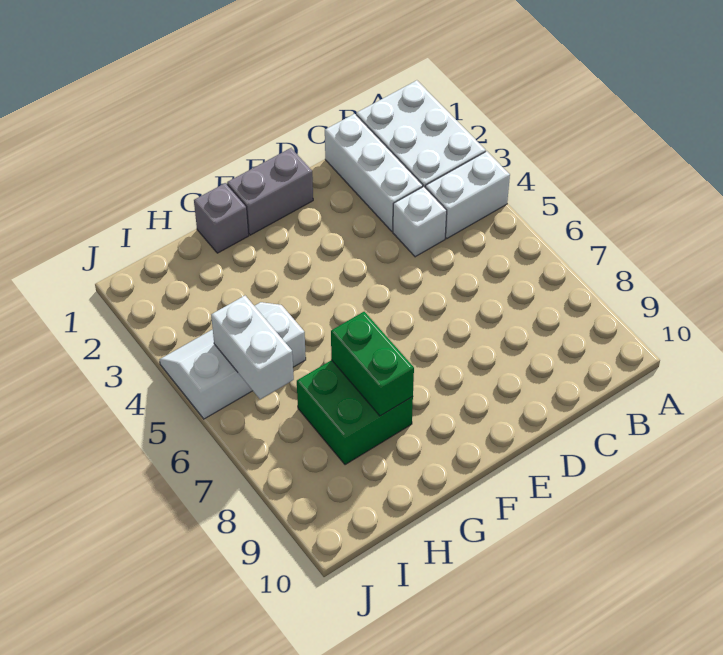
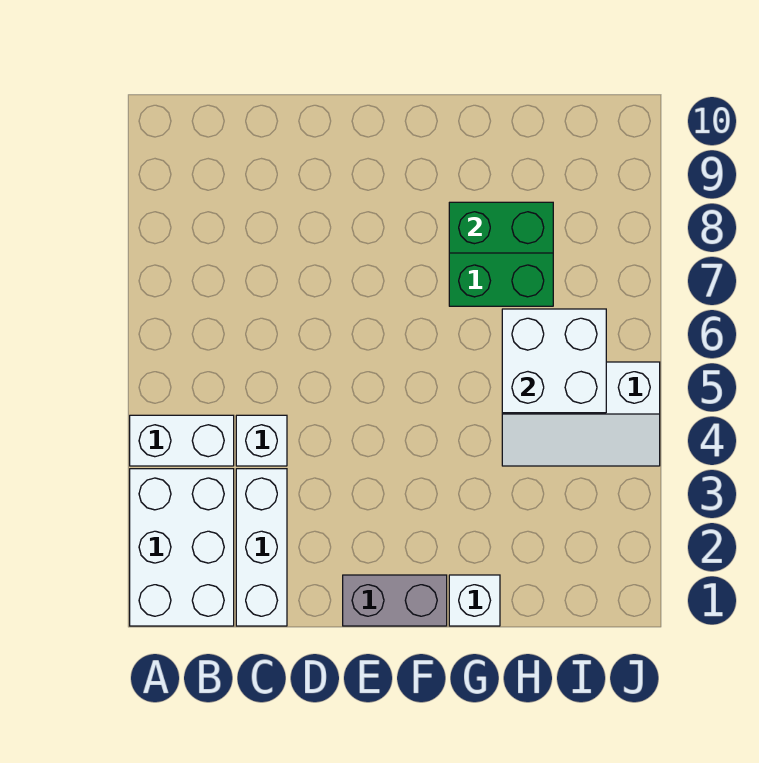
grey brick G1 level 1 -> white brick G1 level 1
green brick G7:G8 level 2 -> green brick G8:H8 level 2
white brick I5:I6 level 2 -> white brick H5:I6 level 2

